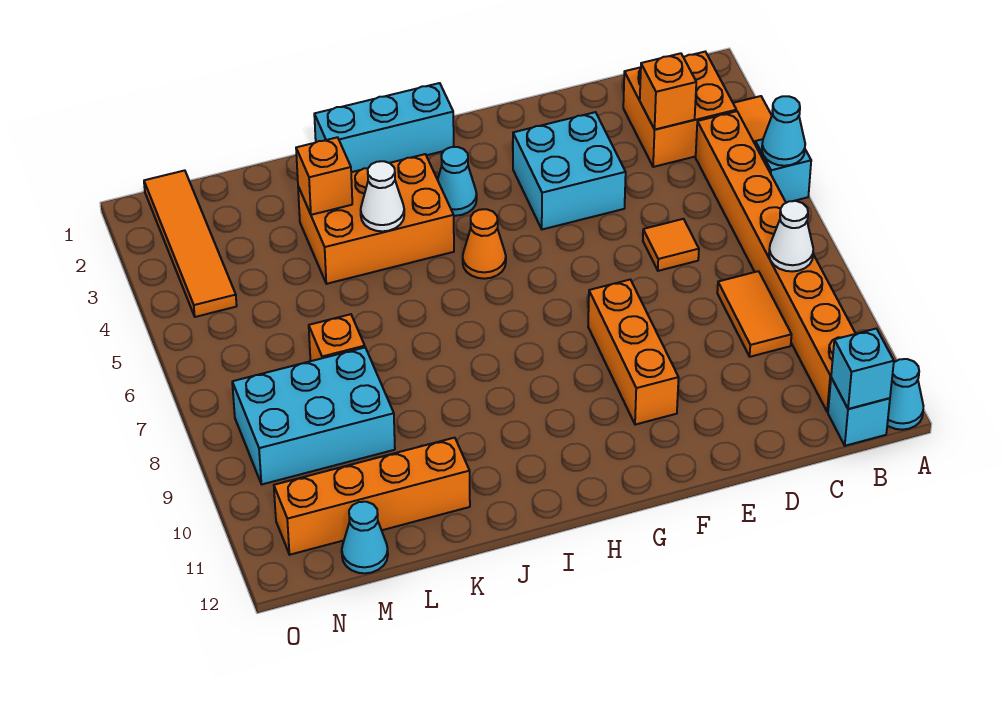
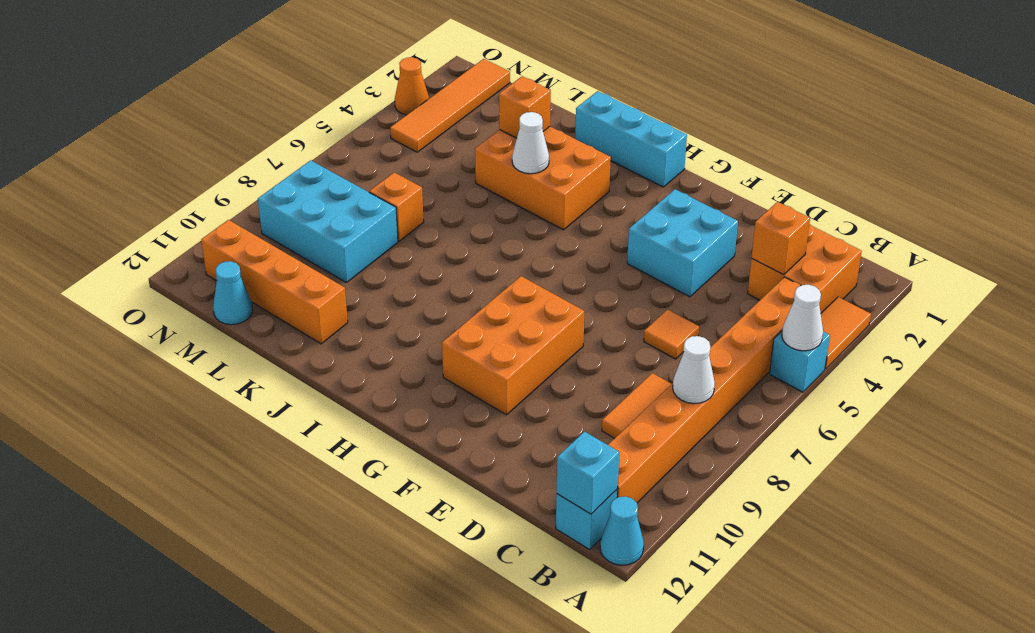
cyan cone A5 level 2 -> white cone A5 level 2
orange brick F8:F10 level 1 -> orange brick F8:G10 level 1
cyan cone H3 level 1 -> none
orange cone H5 level 1 -> orange cone O3 level 1

